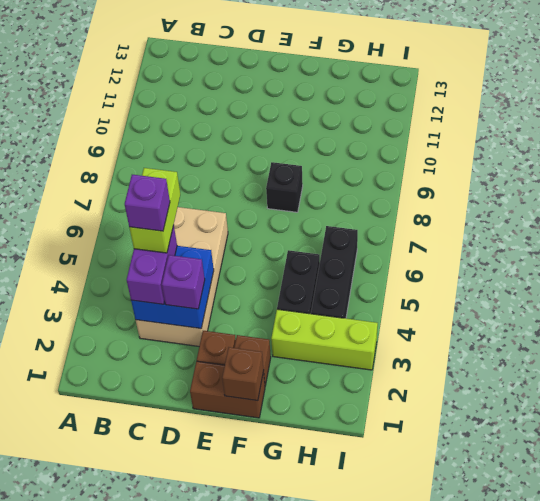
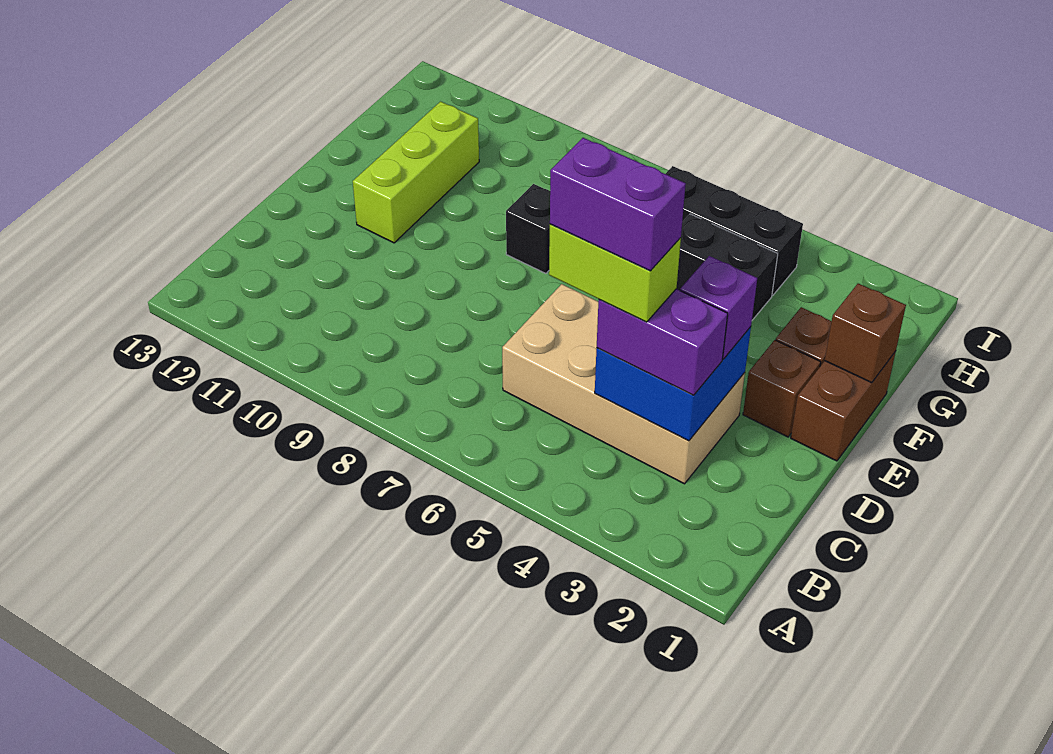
purple brick C4 level 5 -> purple brick C4:C5 level 5
lime brick G3:I3 level 1 -> lime brick E11:G11 level 1

